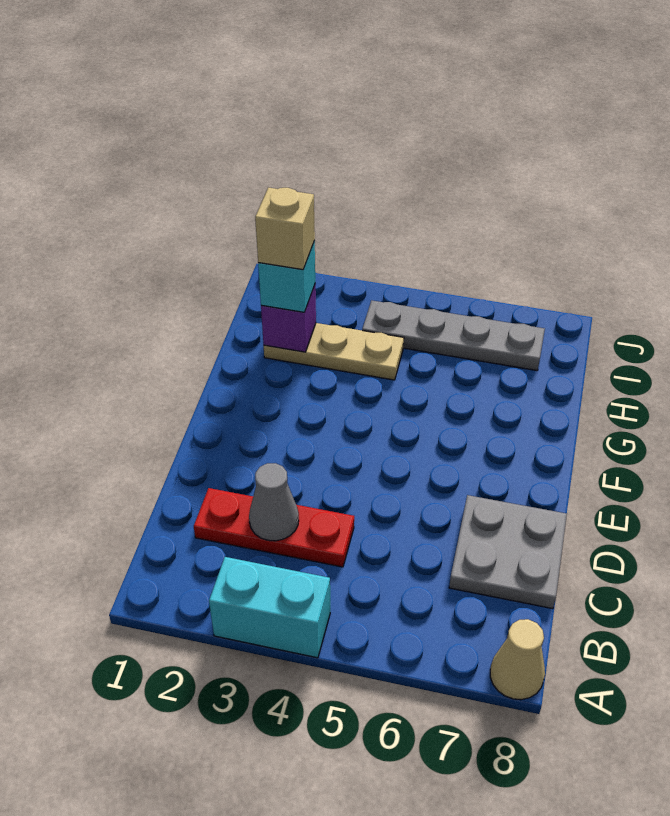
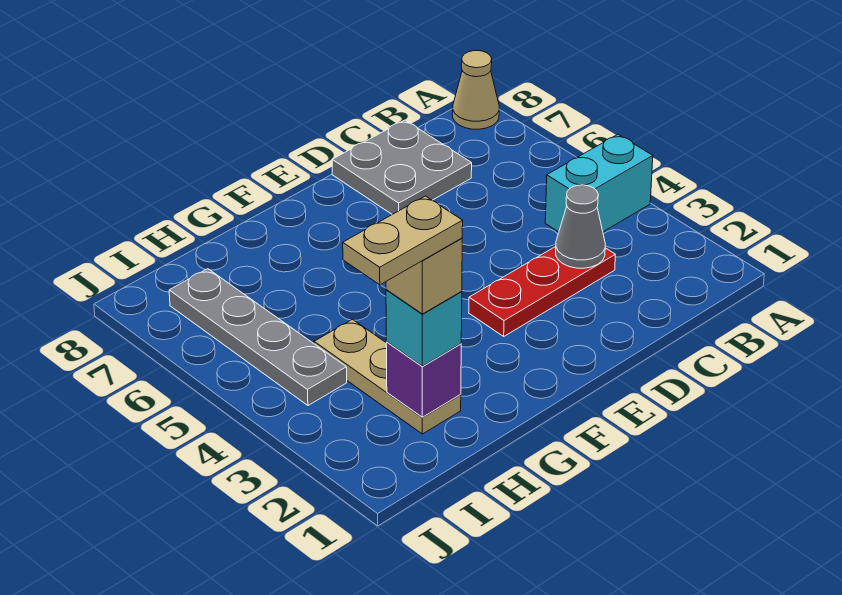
cyan brick A3:A4 level 1 -> cyan brick A4:B4 level 1
red plate C2:C4 level 1 -> red plate C3:E3 level 1
none -> tan plate H2:I2 level 5

